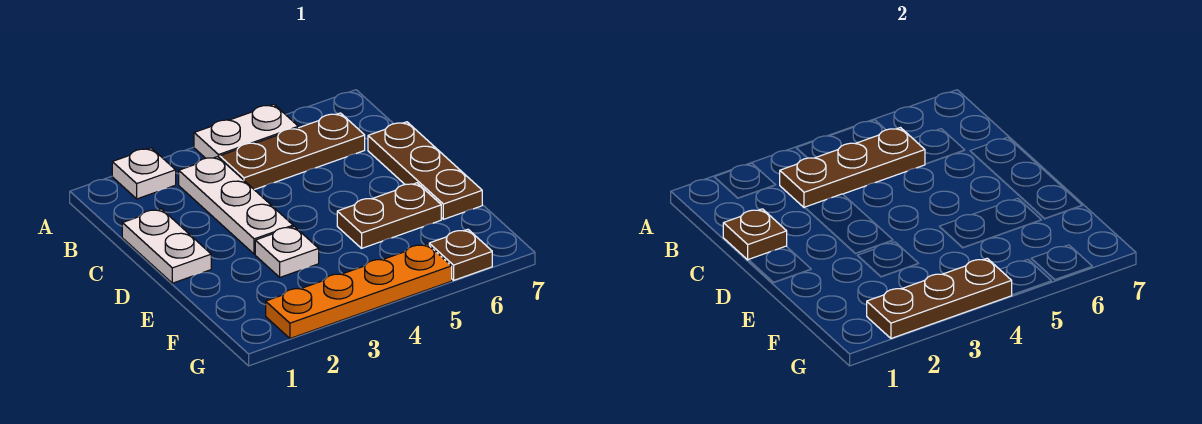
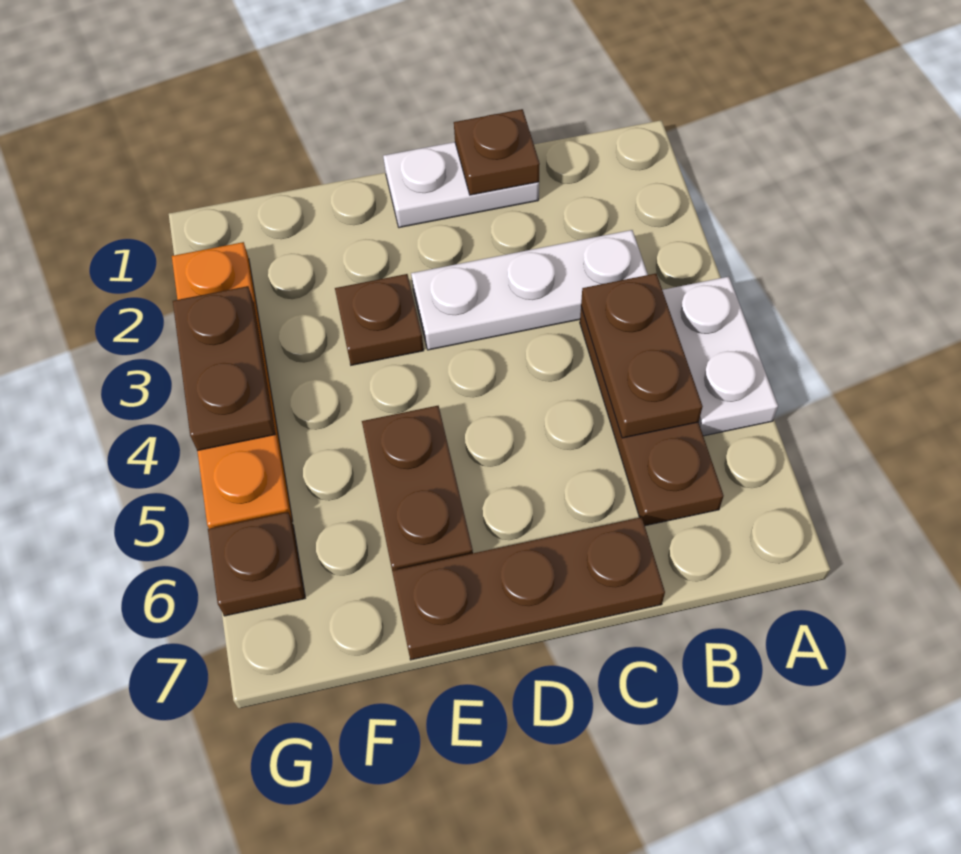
white plate A2 level 1 -> none
brown plate B3:B5 level 2 -> brown plate B4:B5 level 2
white plate E3 level 1 -> brown plate E3 level 1
brown plate G2:G4 level 2 -> brown plate G3:G4 level 2

